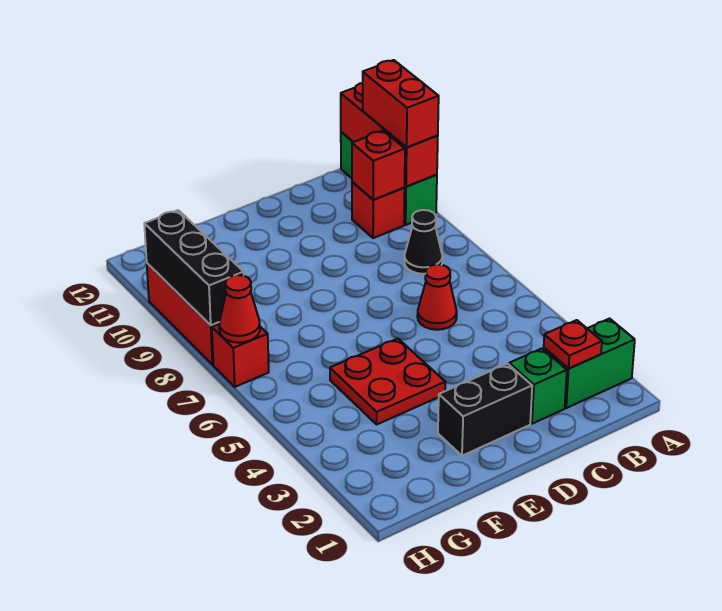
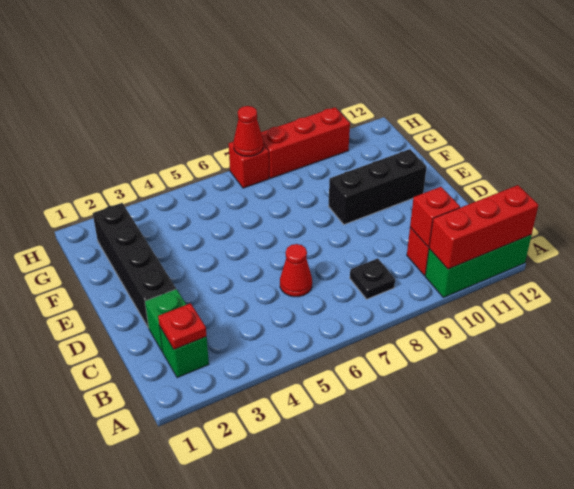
green brick A2:B2 level 1 -> green brick B2 level 1
red brick A10:A11 level 3 -> none
black cone B8 level 1 -> black plate B8 level 1
black brick D2:E2 level 1 -> black brick D2:G2 level 1
red plate E4:F5 level 1 -> none
black brick H8:H10 level 2 -> black brick E9:E11 level 1

